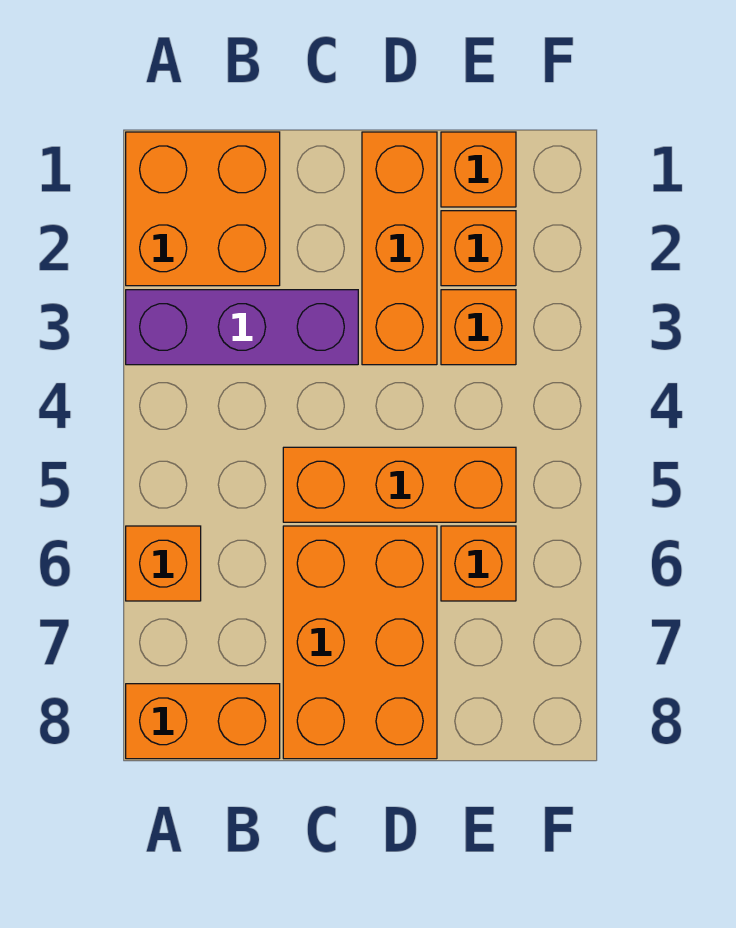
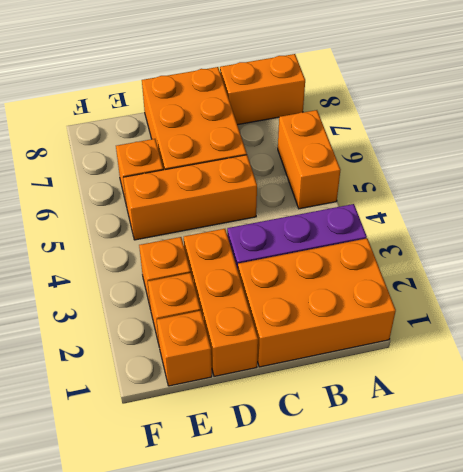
orange brick A1:B2 level 1 -> orange brick A1:C2 level 1
orange brick A6 level 1 -> orange brick A5:A6 level 1

